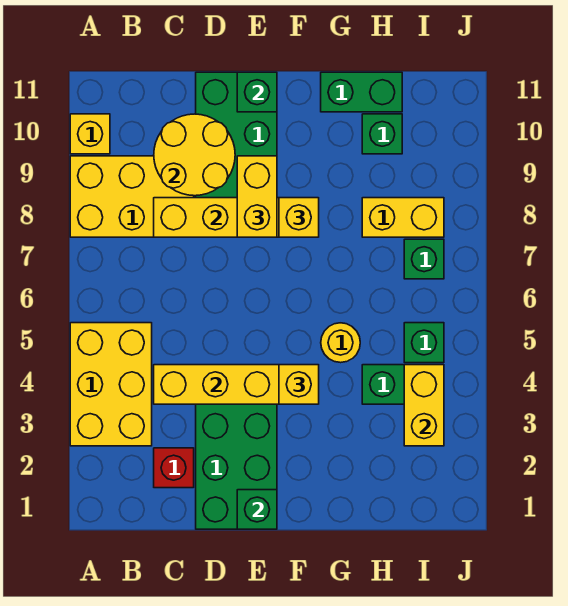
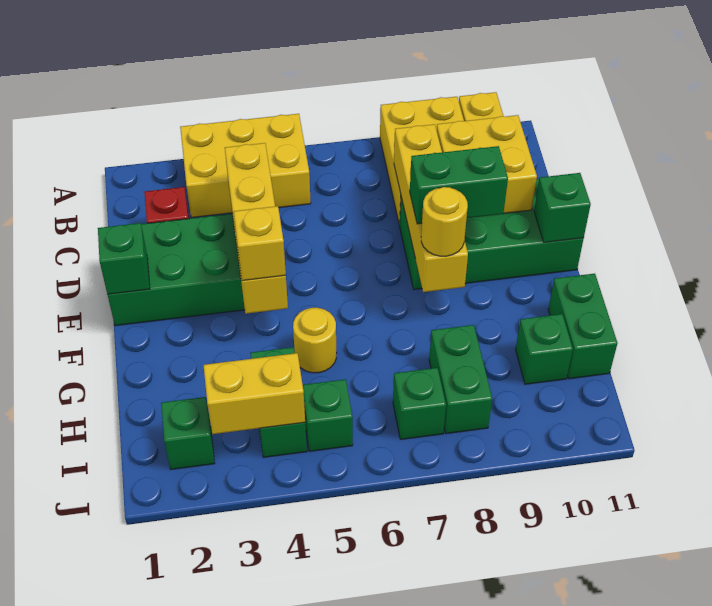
yellow round brick C9:D10 level 2 -> yellow brick C9:D10 level 2
yellow brick E8:E9 level 3 -> green brick E8:E9 level 3
yellow brick F8 level 3 -> yellow round brick F8 level 3
yellow brick H8:I8 level 1 -> green brick H8:I8 level 1
none -> green brick I2 level 1

